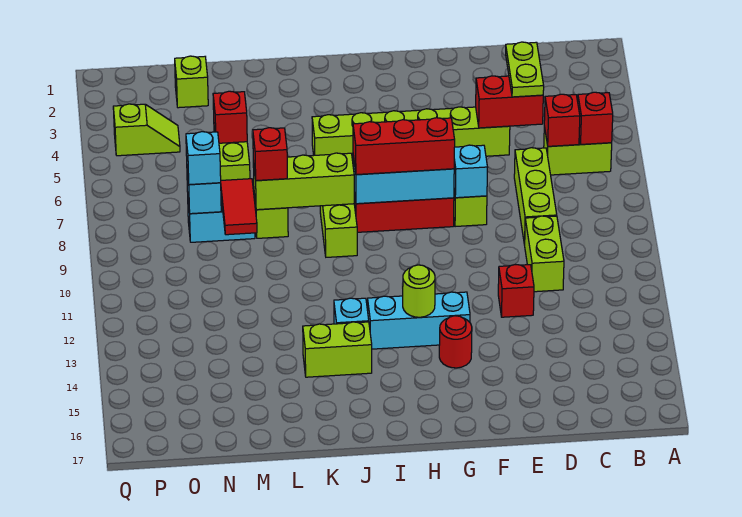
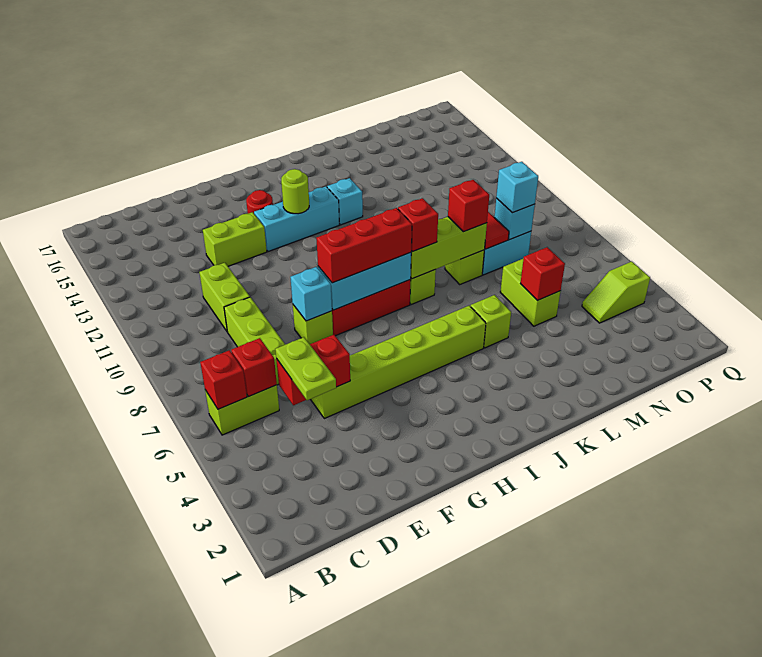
red brick E12 level 1 -> red brick J8 level 3
lime brick J14:K14 level 1 -> lime brick E13:F13 level 1
lime brick N2 level 1 -> lime brick K5 level 1

